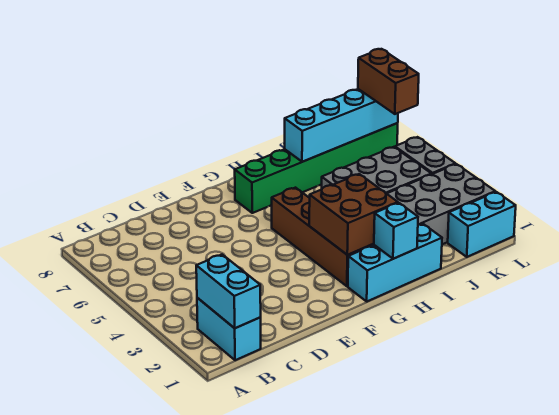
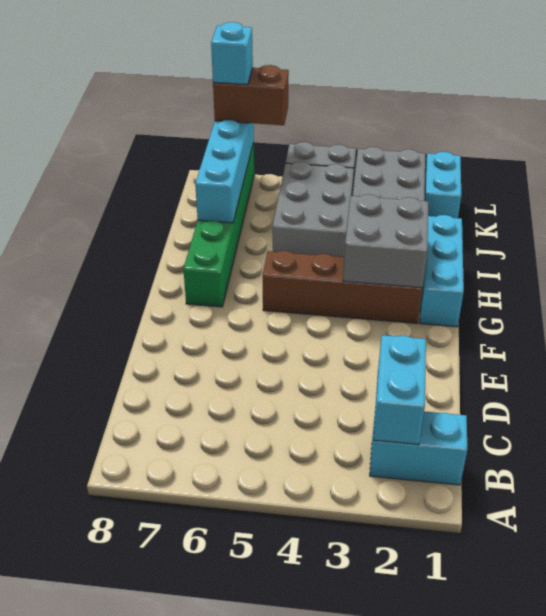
cyan brick B1:B2 level 2 -> cyan brick B2:C2 level 2
brown brick G2:H3 level 2 -> grey brick G2:H3 level 2
cyan brick H1 level 2 -> cyan brick L7 level 4

